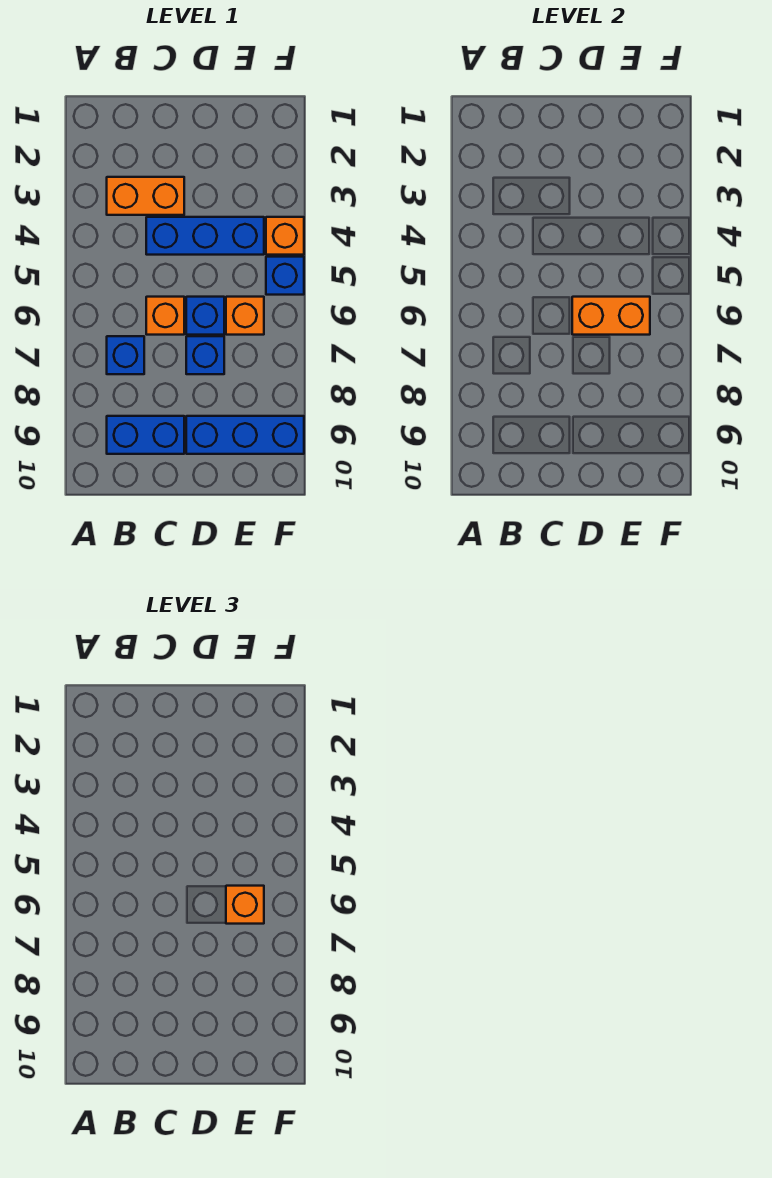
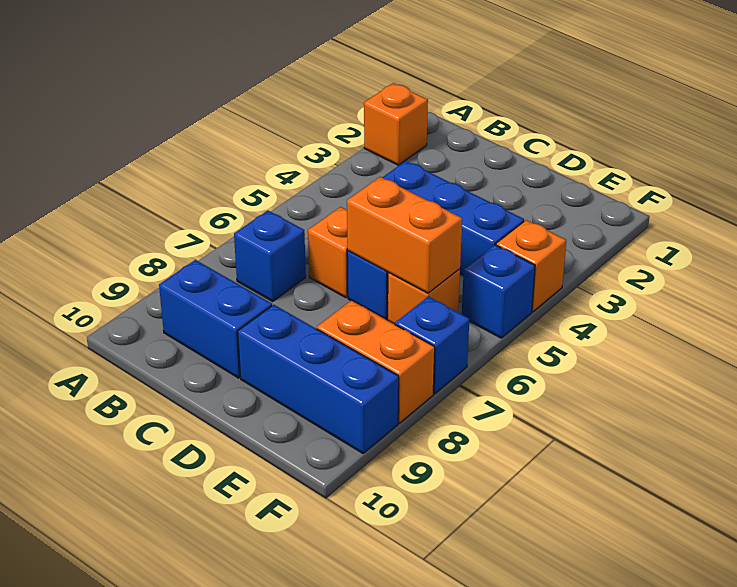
orange brick B3:C3 level 1 -> orange brick E8:F8 level 1
blue brick D7 level 1 -> blue brick F7 level 1
orange brick E6 level 3 -> orange brick A2 level 1

